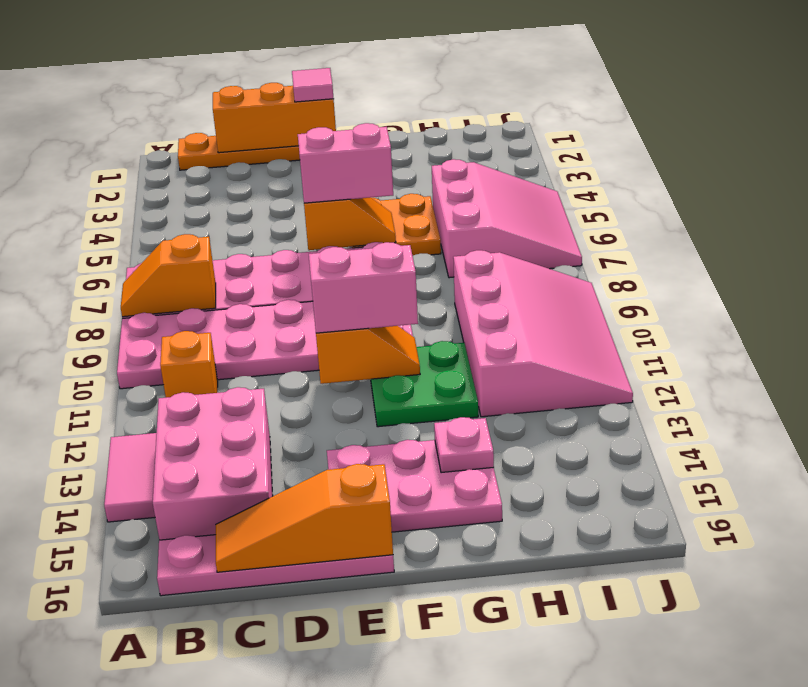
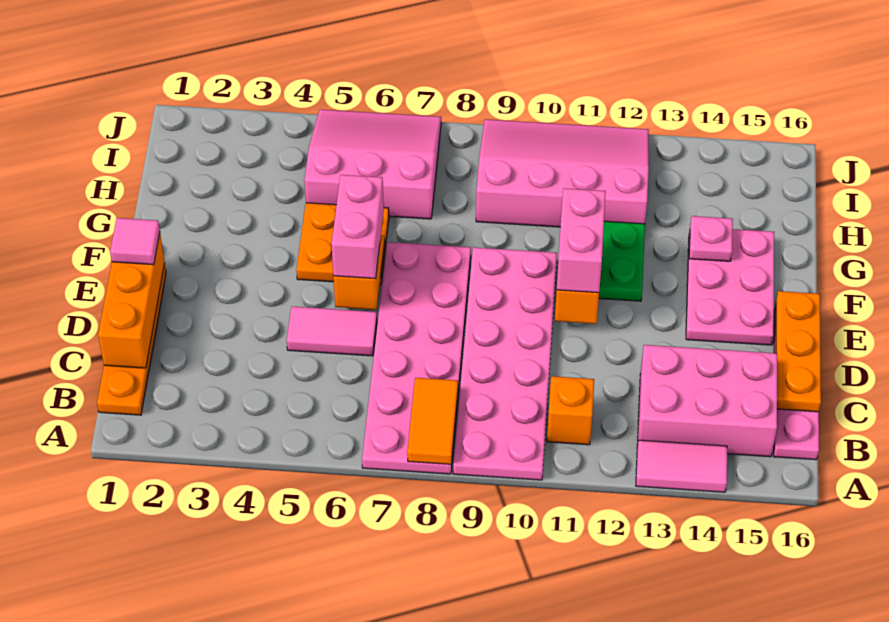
orange slope A8:B8 level 2 top B -> orange tile A8:B8 level 2
orange slope C16:E16 level 2 top E -> orange plate C16:E16 level 2
none -> pink tile D5:D6 level 1

